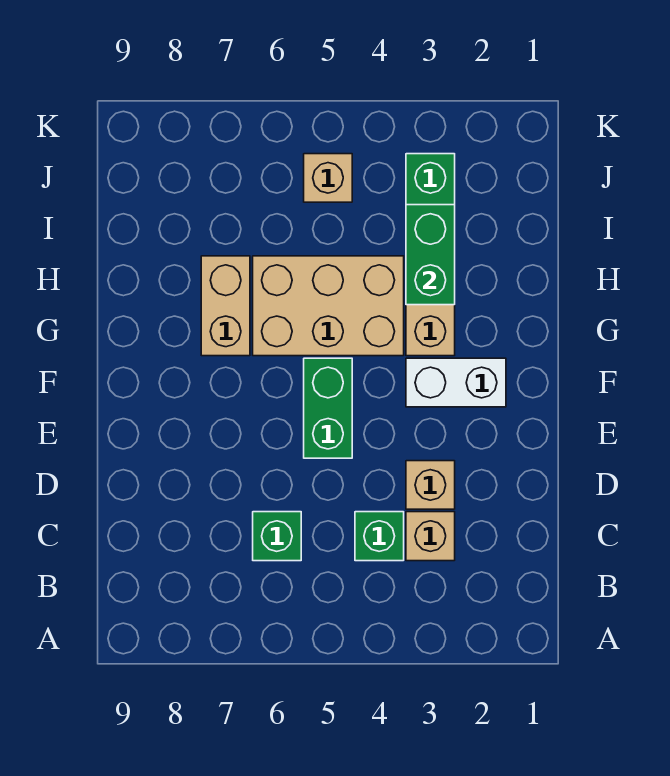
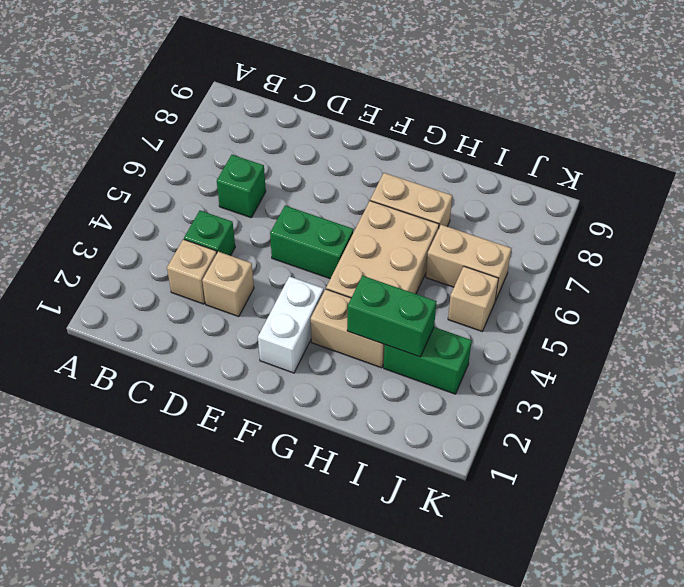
none -> tan brick I6:J6 level 1

